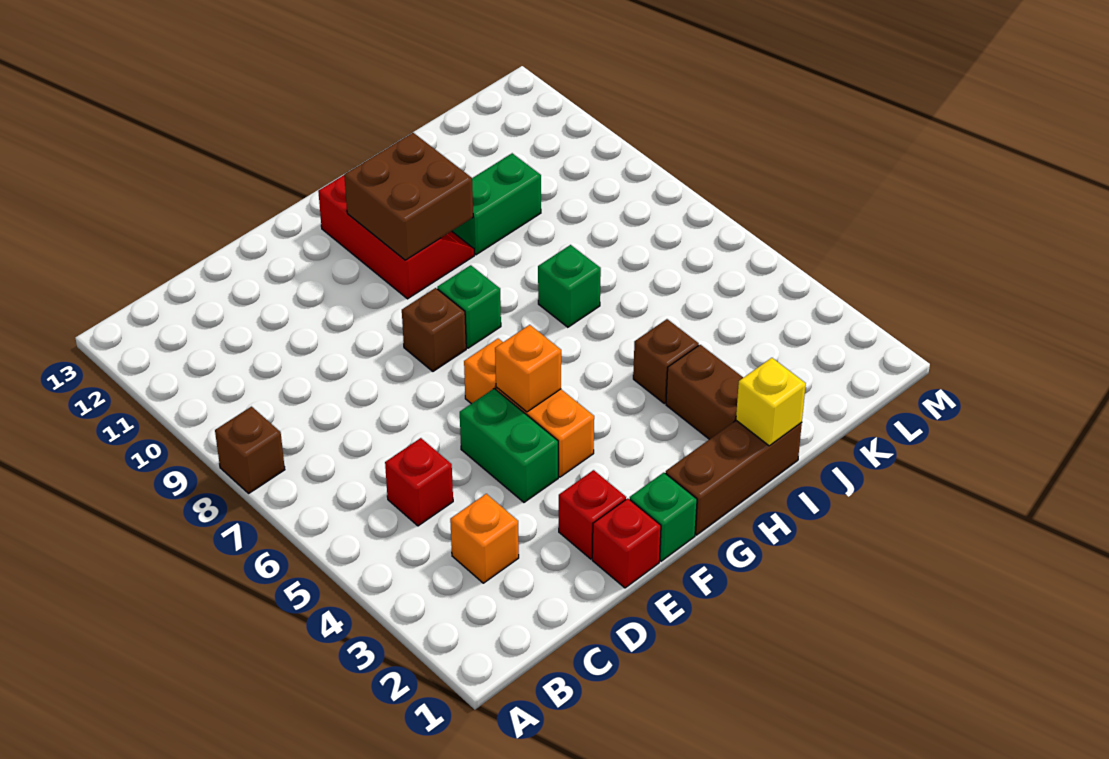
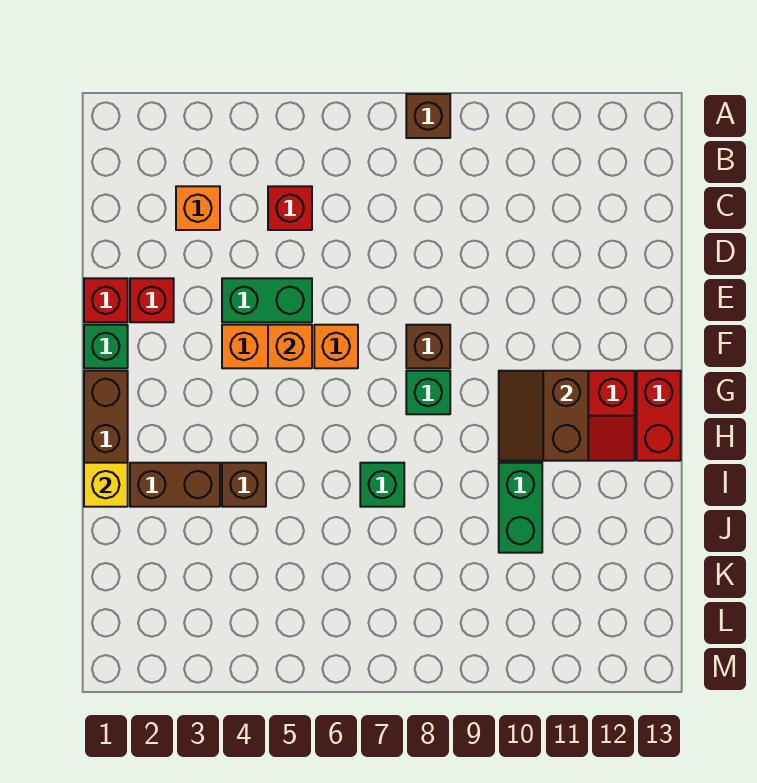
brown brick G10:H11 level 2 -> brown slope G10:H11 level 2 top 11
none -> red brick G13:H13 level 1

